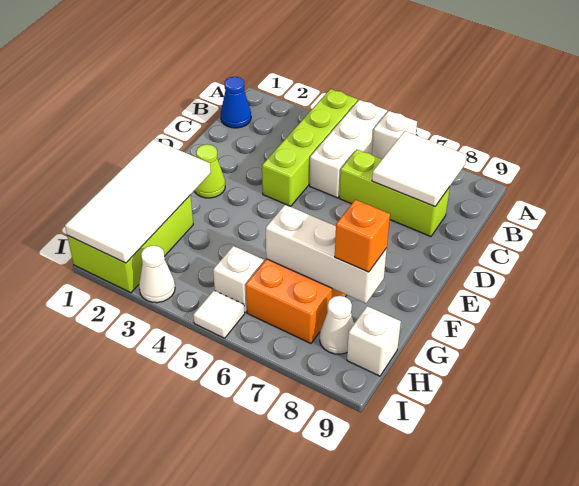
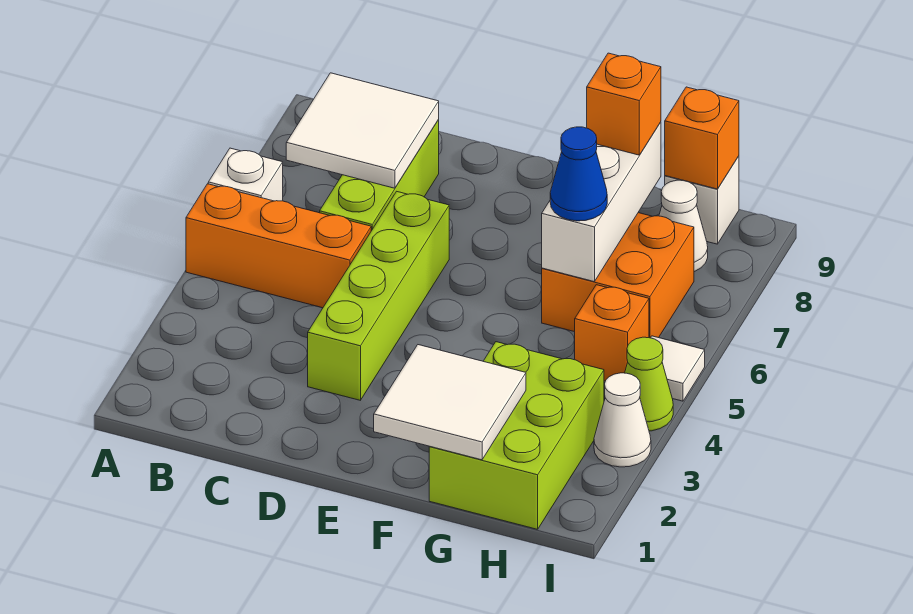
lime brick A4:D4 level 1 -> lime brick D3:D6 level 1
white brick A5:C5 level 1 -> orange brick A5:C5 level 1
blue cone B1 level 1 -> blue cone G6 level 3
lime cone E2 level 1 -> lime cone I4 level 1
white tile F1:I2 level 2 -> white tile F1:G2 level 2
lime brick G1:I2 level 1 -> lime brick G1:H3 level 1
white brick H5 level 1 -> orange brick H5 level 1
none -> orange brick H9 level 2

